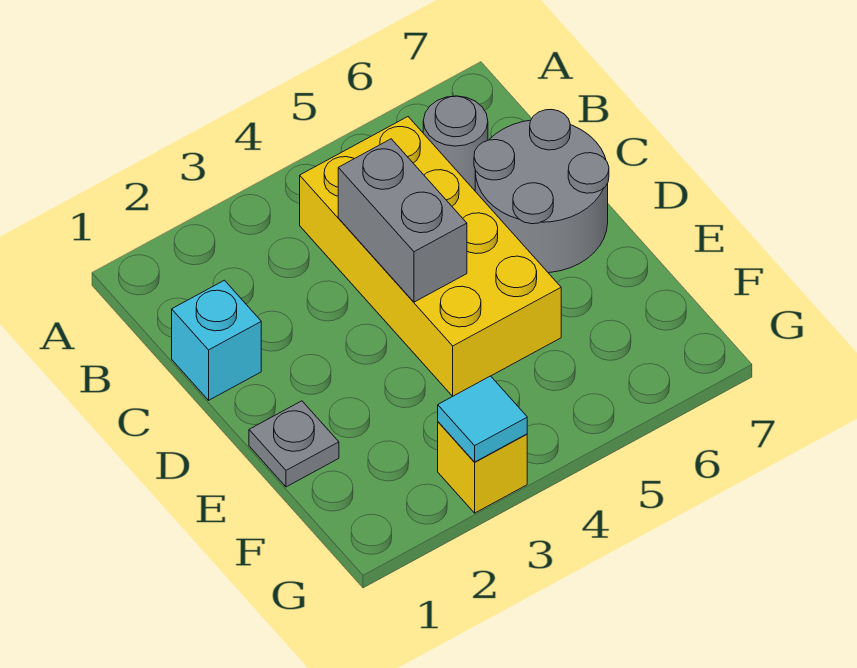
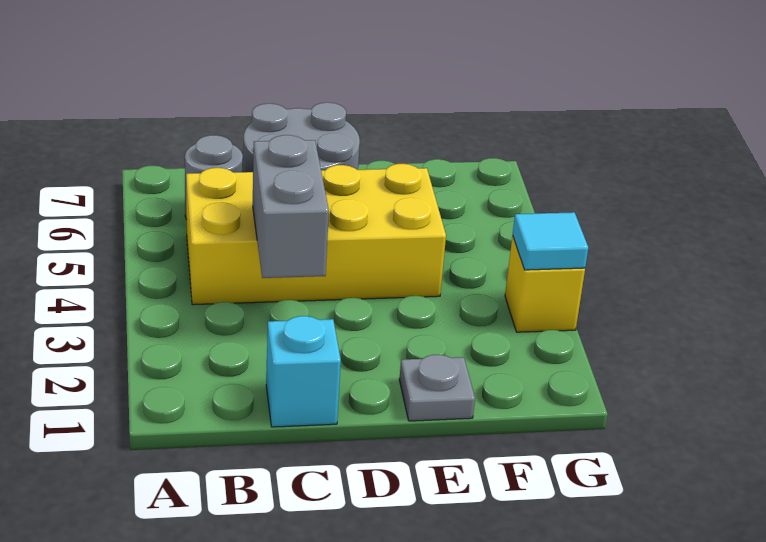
grey brick C4:D4 level 2 -> grey brick C3:C4 level 2

